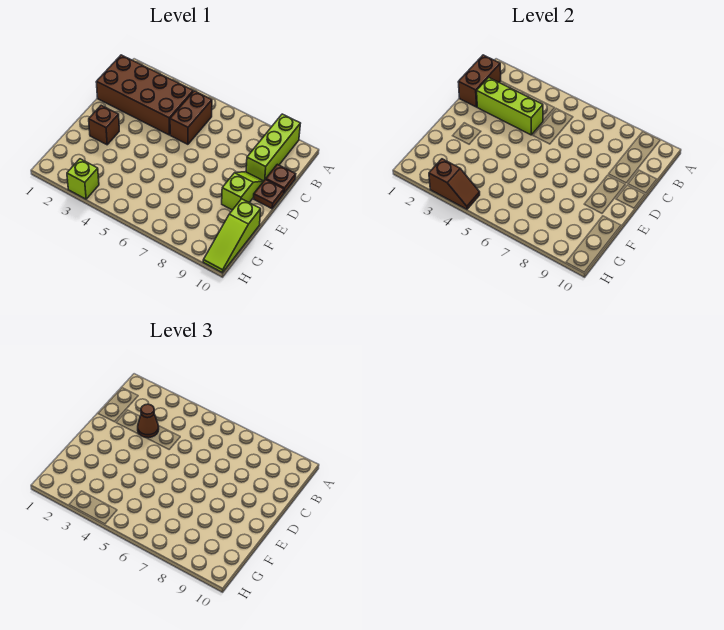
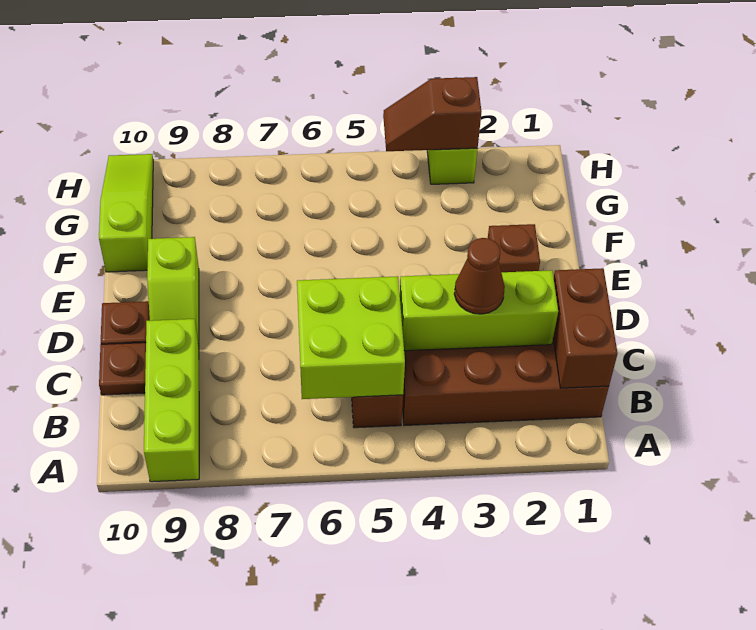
none -> lime brick B5:C6 level 2

